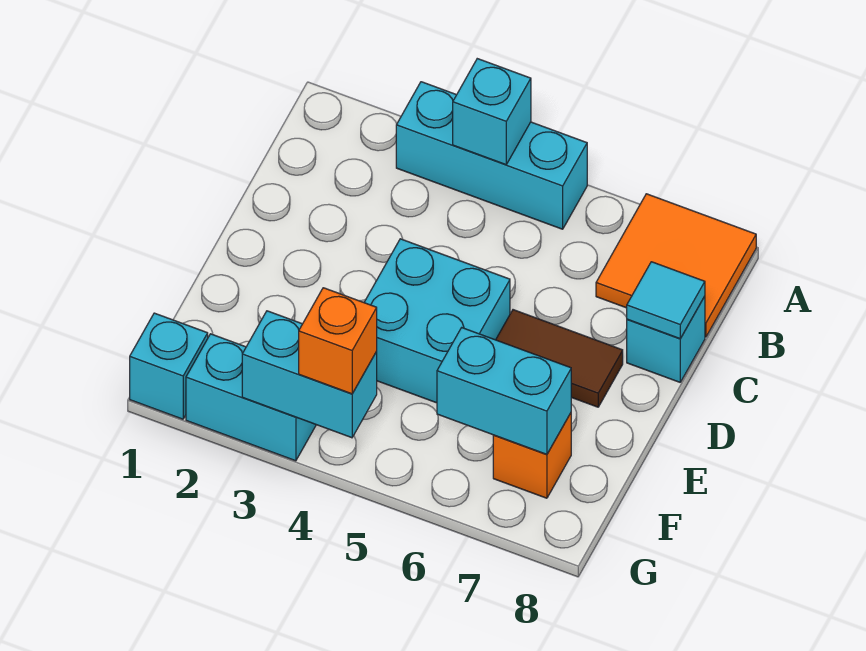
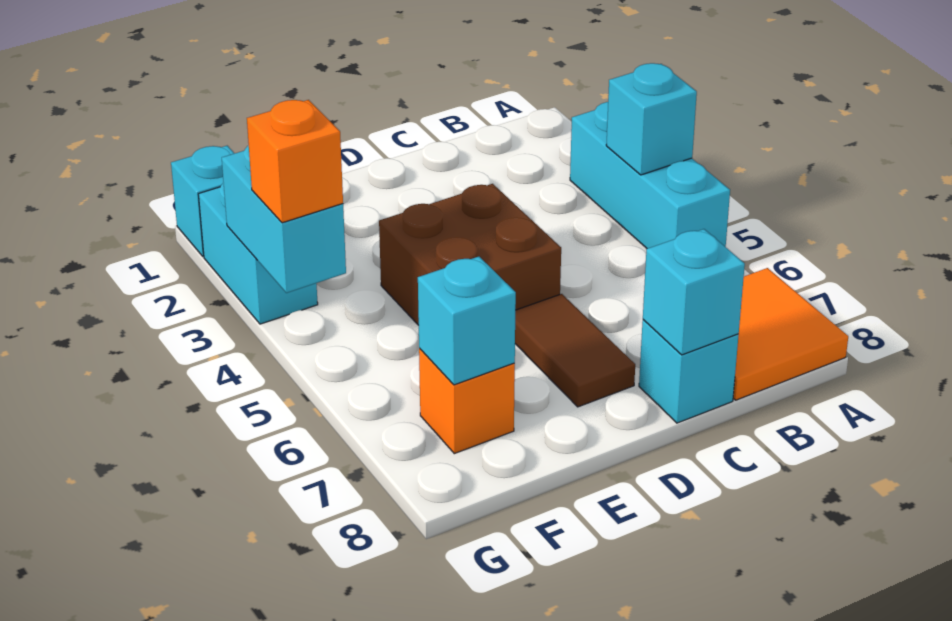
cyan tile C8 level 2 -> cyan brick C8 level 2
cyan brick D4:E5 level 1 -> brown brick D4:E5 level 1
cyan brick F6:F7 level 2 -> cyan brick F7 level 2

